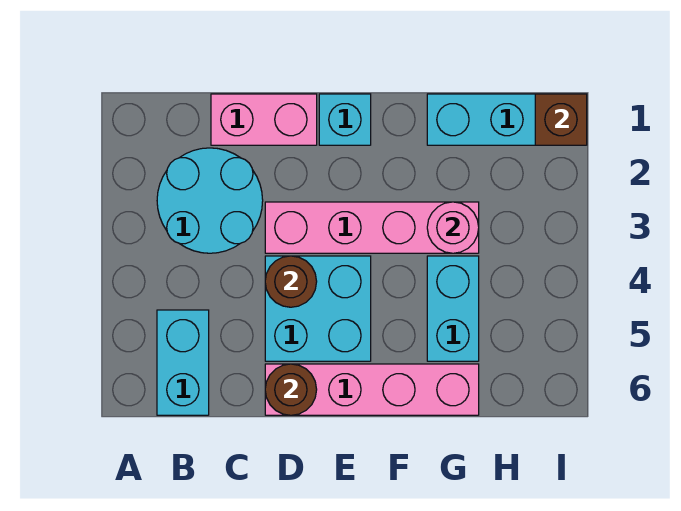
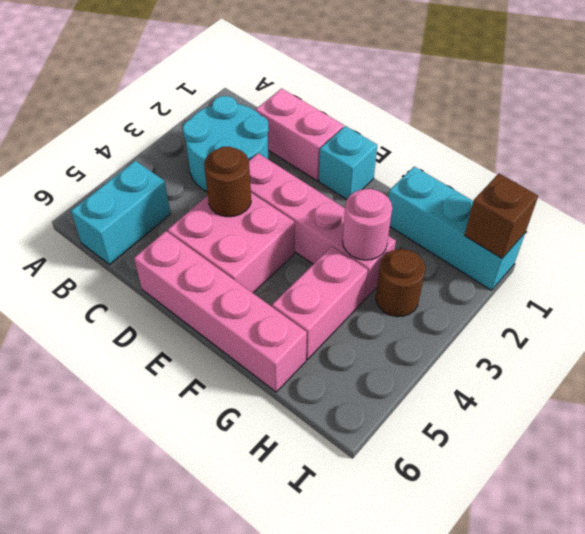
cyan brick D4:E5 level 1 -> pink brick D4:E5 level 1
brown round brick D6 level 2 -> brown round brick H3 level 1
cyan brick G4:G5 level 1 -> pink brick G4:G5 level 1

